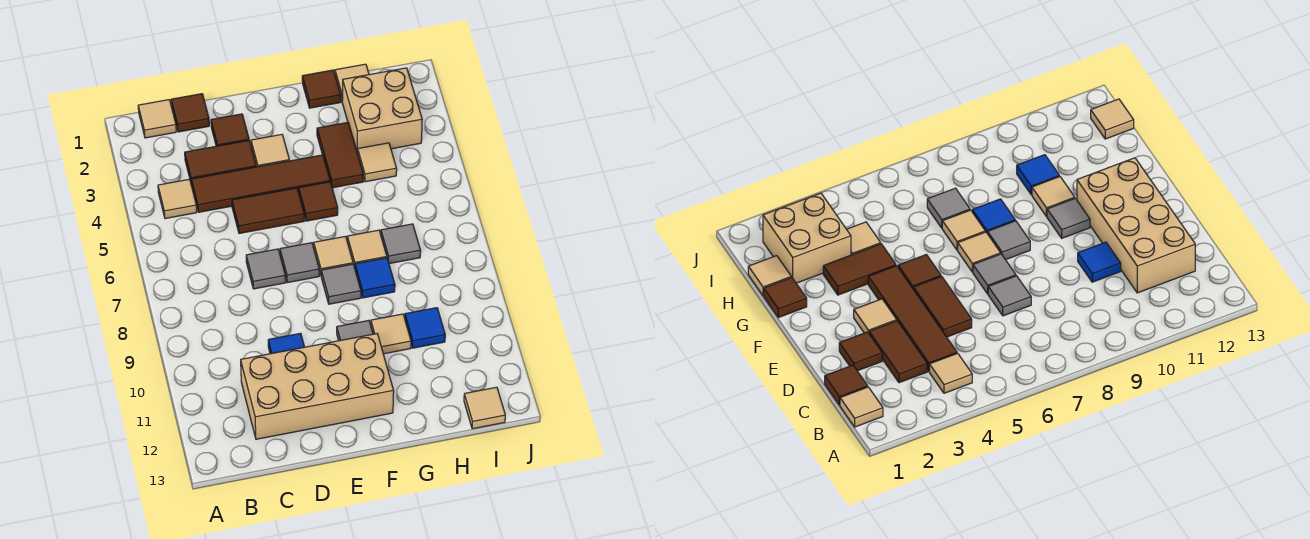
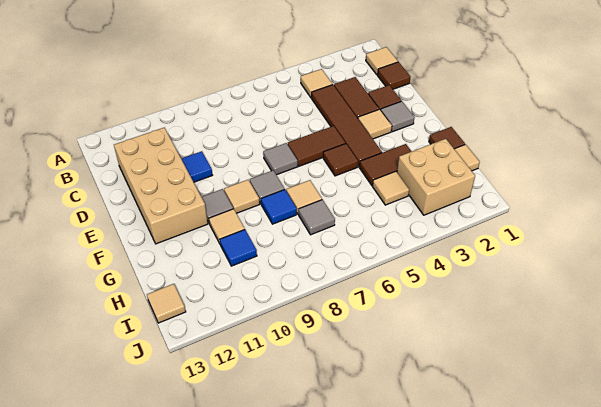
brown tile D5:E5 level 1 -> brown tile E5:E6 level 1
grey tile D7 level 1 -> grey tile E2 level 1
tan tile F7 level 1 -> tan tile F9 level 1

